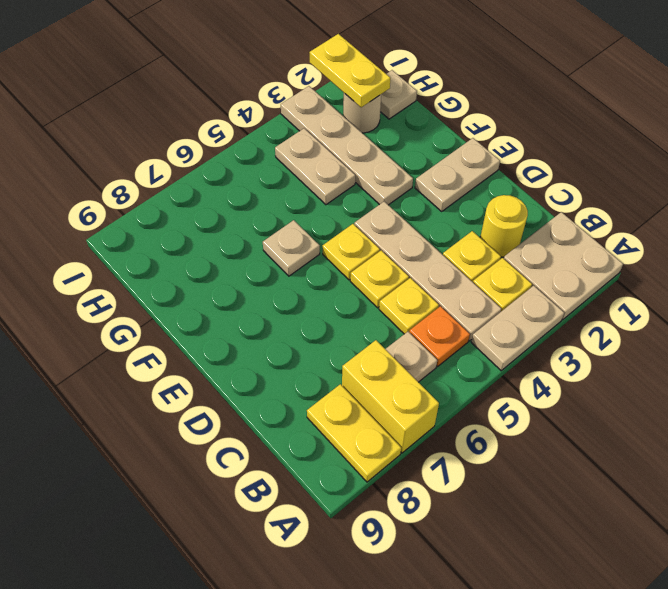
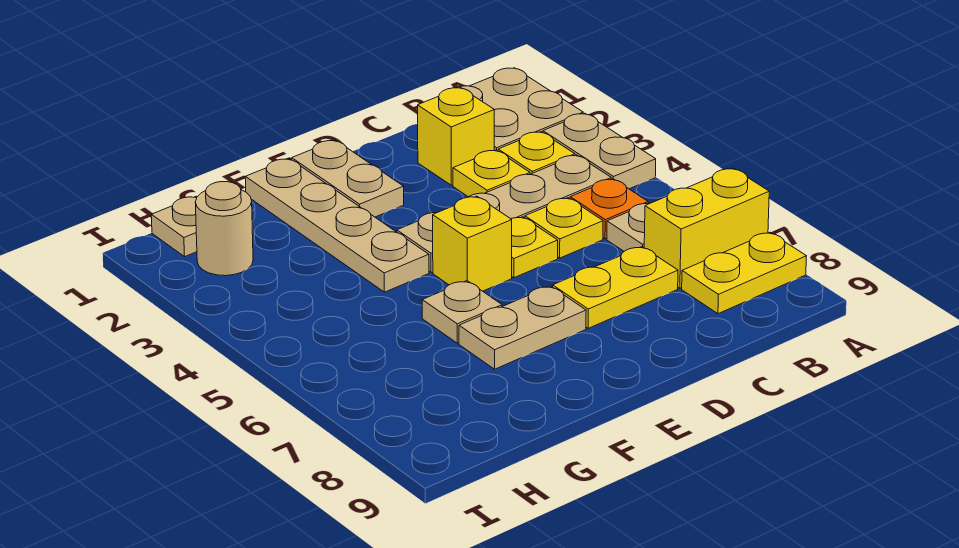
yellow round brick C2 level 1 -> yellow brick C2 level 1
yellow plate E5 level 1 -> yellow brick E5 level 1
tan plate F3:I3 level 1 -> tan plate F1:F4 level 1
tan plate G4:H4 level 1 -> tan plate E7:F7 level 1
yellow plate H2:I2 level 2 -> yellow plate C7:D7 level 1

